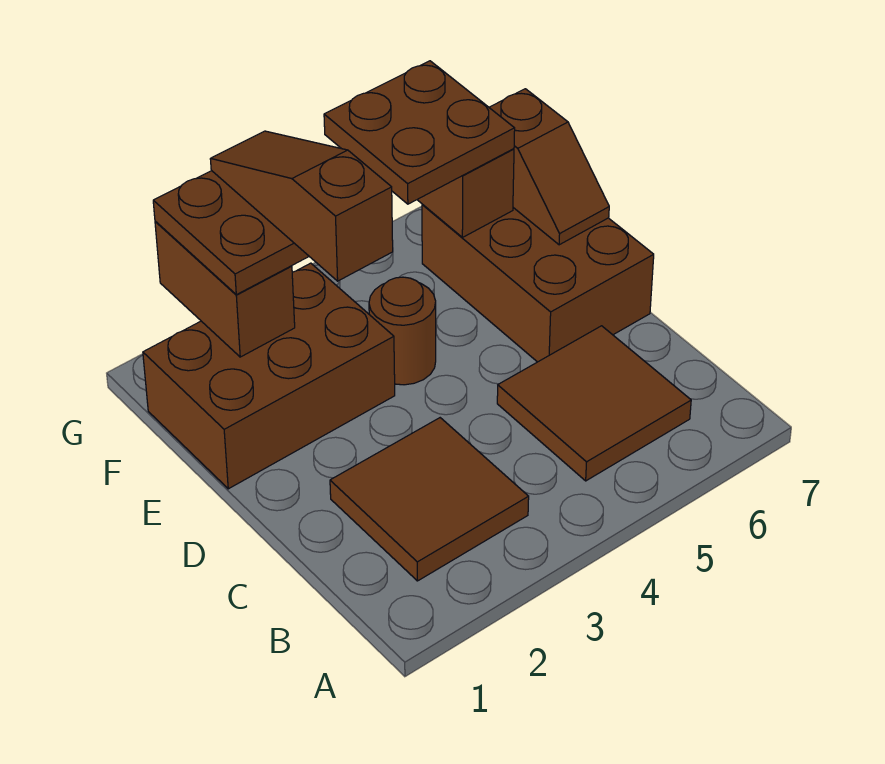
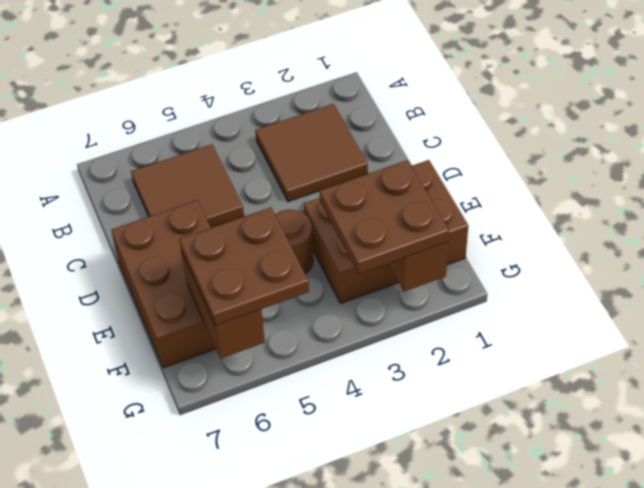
brown slope E3:G3 level 4 top E -> none
brown slope E7:F7 level 2 top F -> none

